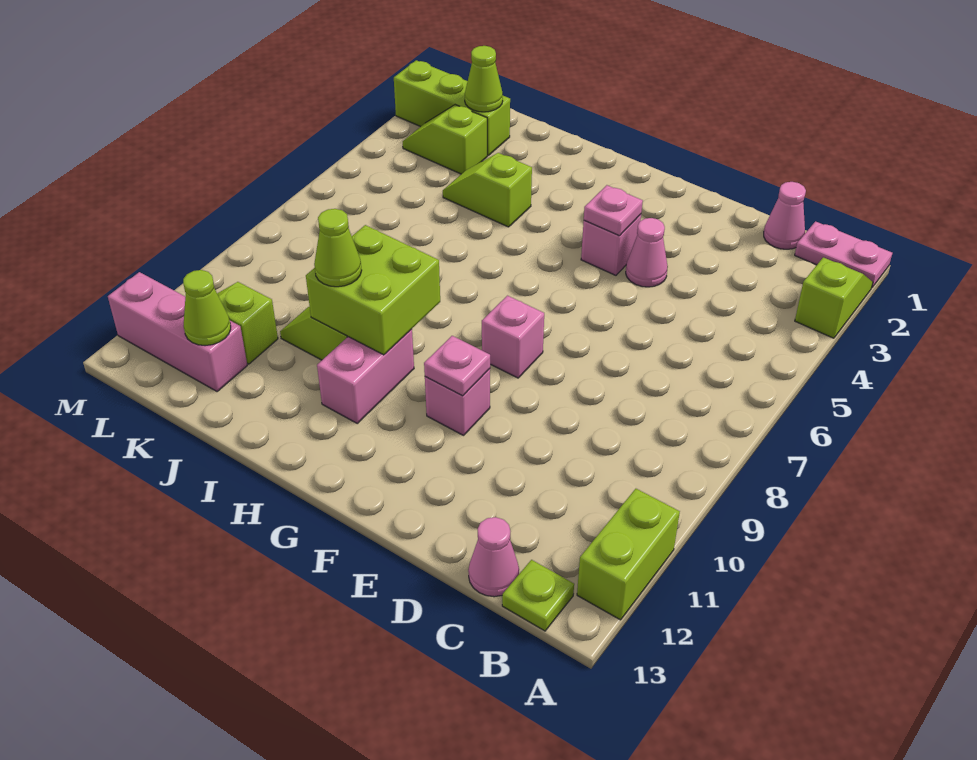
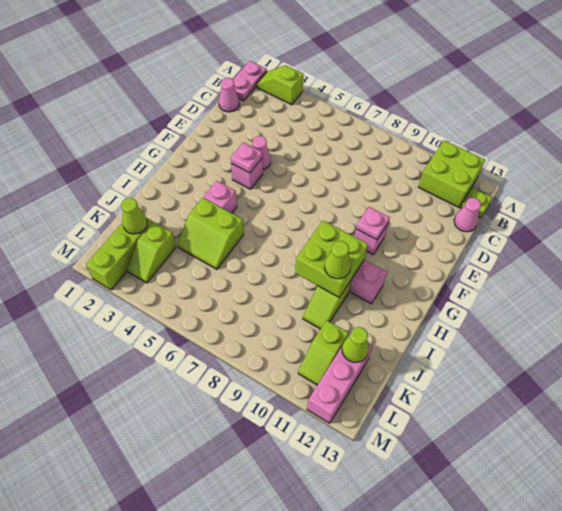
lime brick A11:A12 level 1 -> lime brick A11:B12 level 1
pink brick F8 level 1 -> pink brick H4 level 1
lime slope I4:J4 level 1 top I -> lime slope I4:J5 level 1 top I

